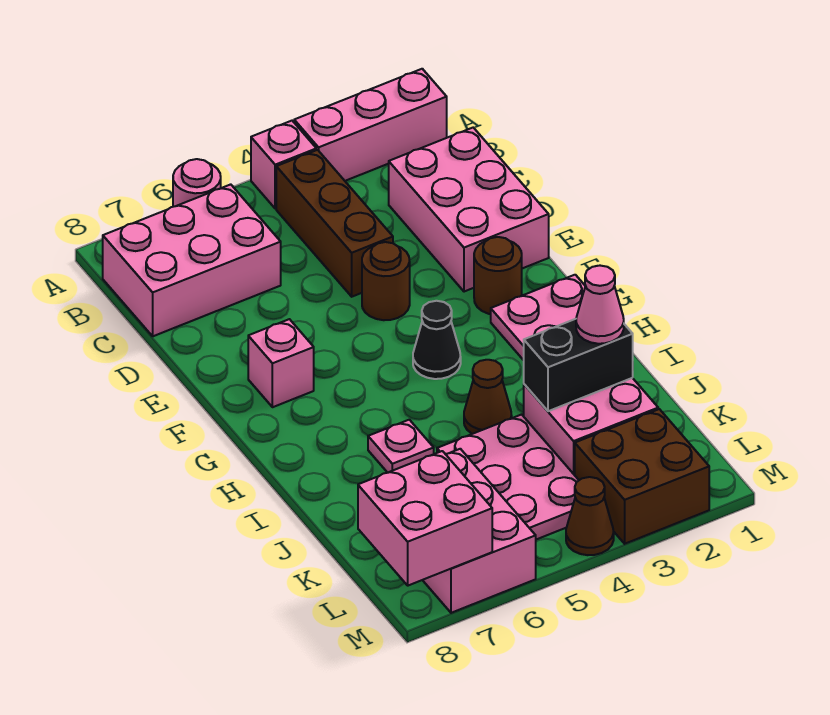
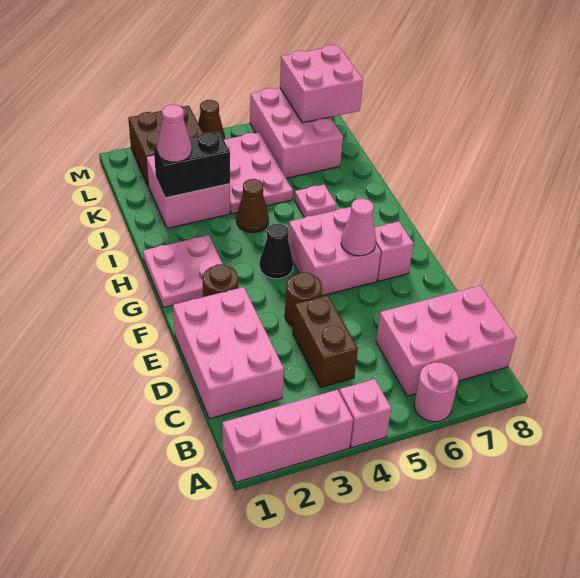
brown brick B4:D4 level 1 -> brown brick C4:D4 level 1
none -> pink brick F5:G6 level 1
none -> pink cone F6 level 2

